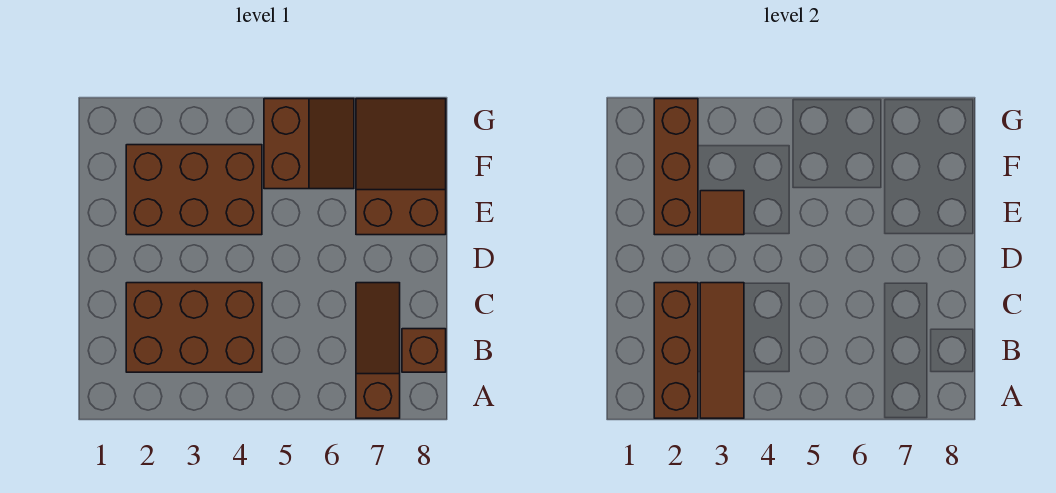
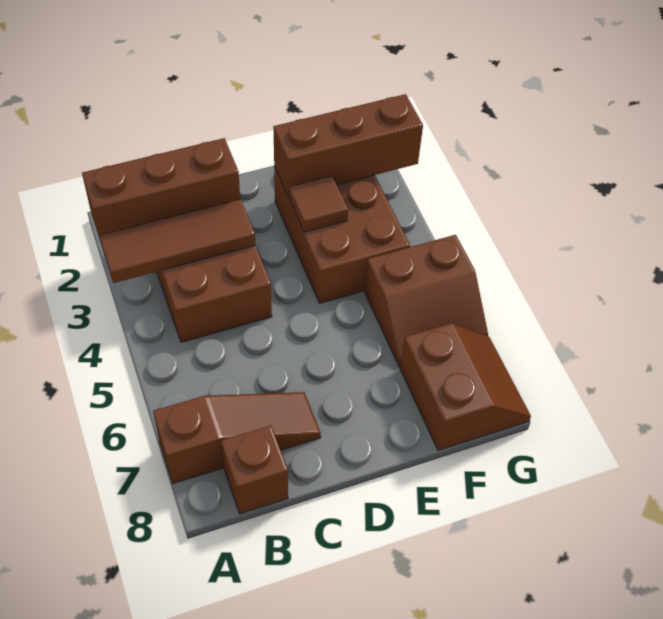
brown slope E7:G8 level 1 top E -> brown slope F7:G8 level 1 top F

